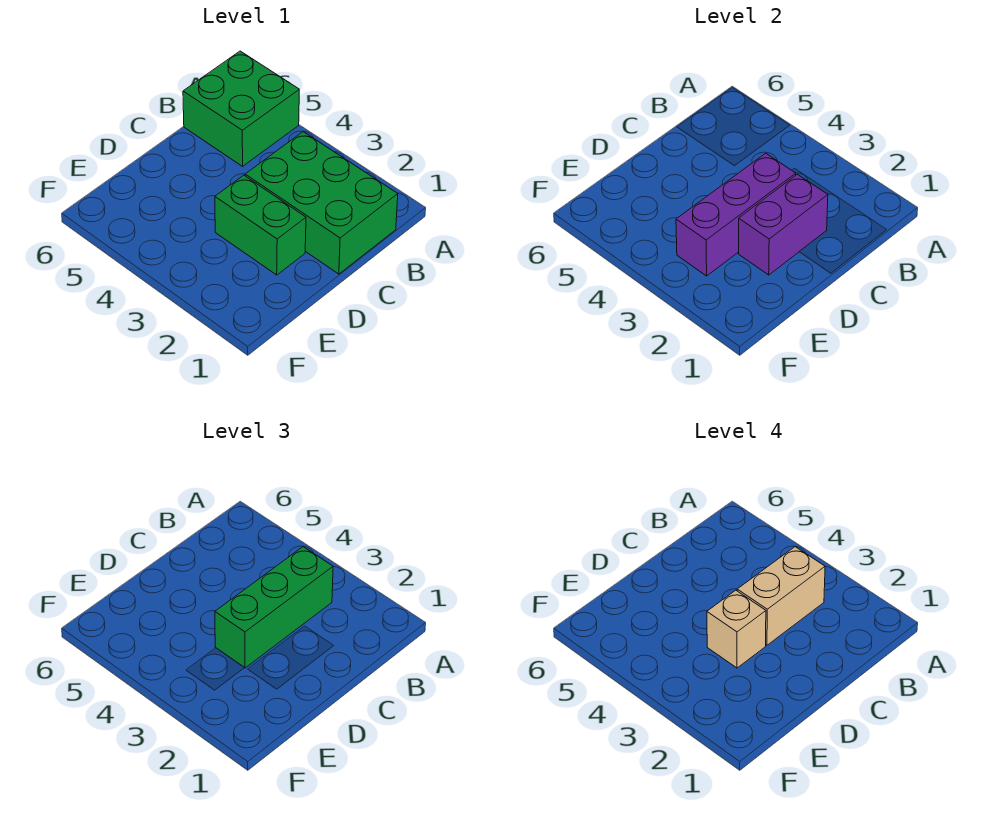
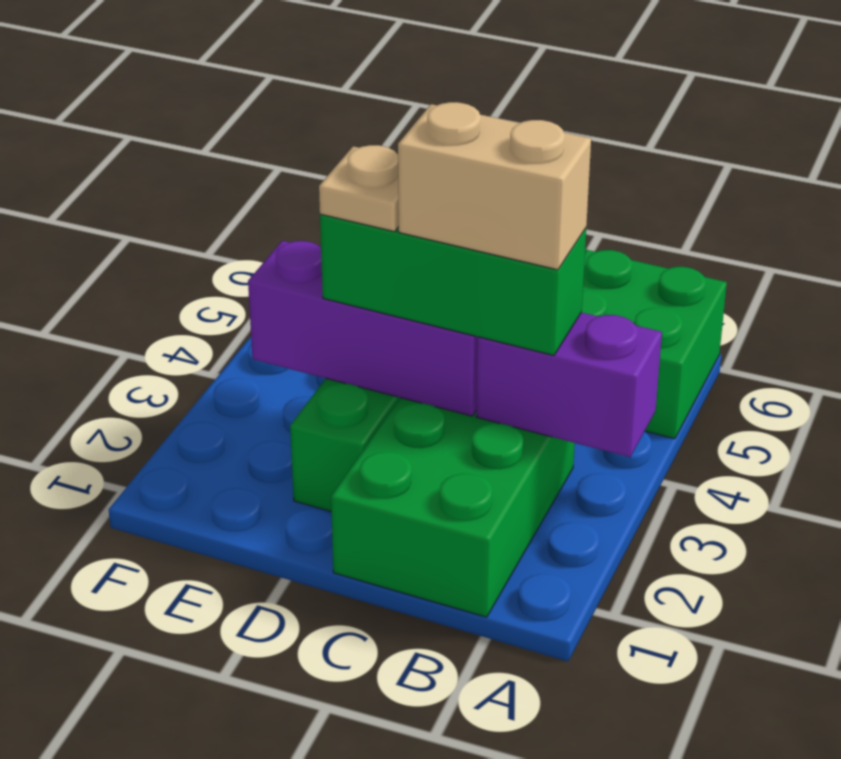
purple brick C2:D2 level 2 -> purple brick A3:B3 level 2
tan brick D3 level 4 -> tan plate D3 level 4

